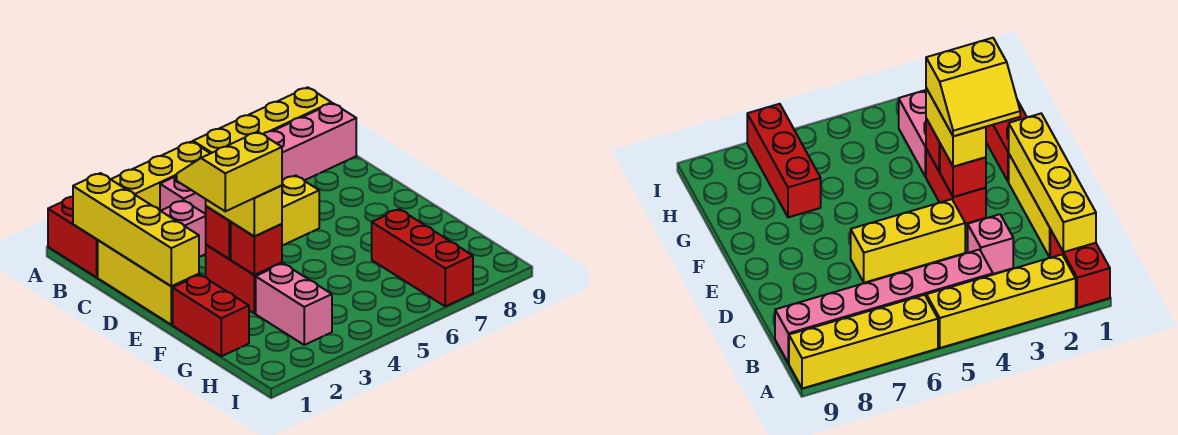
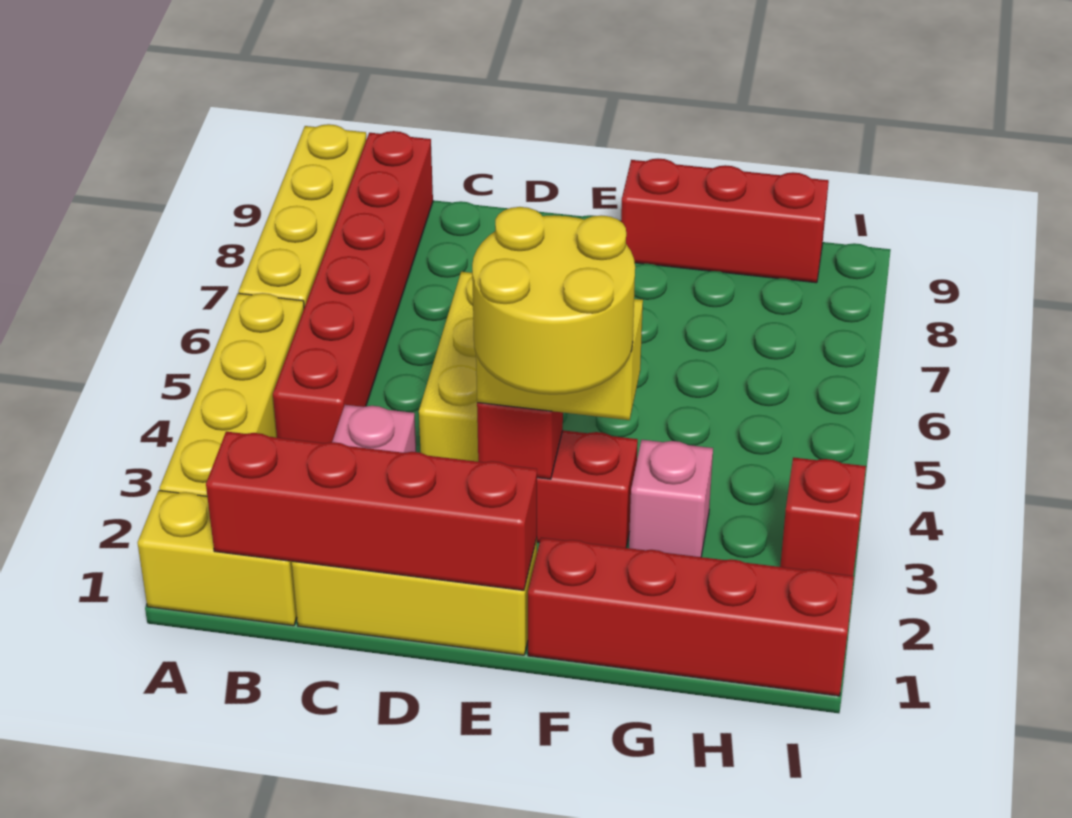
red brick A1:B1 level 1 -> yellow brick A1:B1 level 1
yellow brick B1:E1 level 2 -> red brick B1:E1 level 2
pink brick B4:B9 level 1 -> red brick B4:B9 level 1
yellow slope E2:F3 level 4 top F -> yellow round brick E2:F3 level 4
red brick F1:G1 level 1 -> red brick F1:I1 level 1
red brick F3 level 2 -> red brick I3 level 1
pink brick G3:H3 level 1 -> pink brick G3 level 1
red brick G7:I7 level 1 -> red brick F9:H9 level 1

